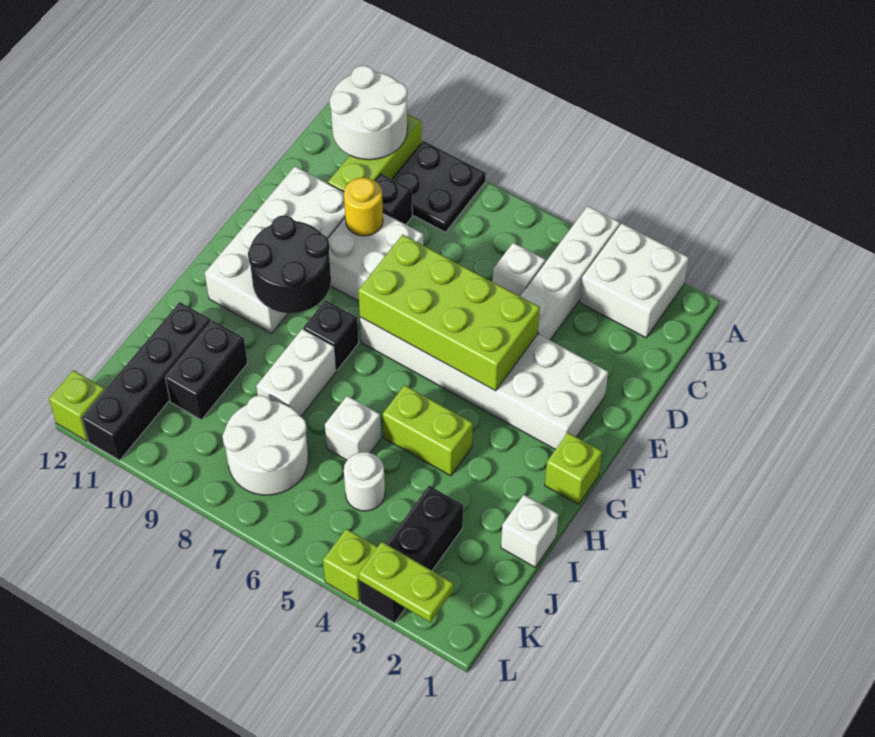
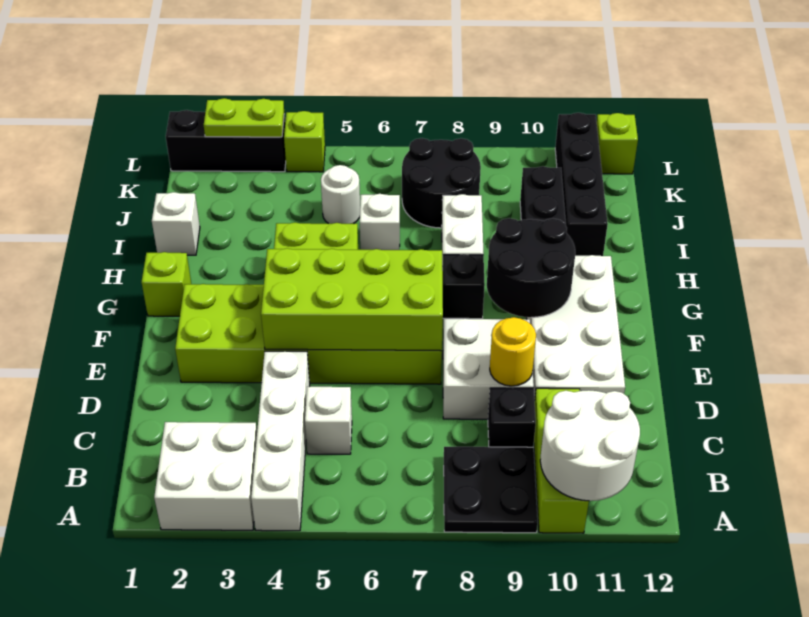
white brick E2:F7 level 1 -> lime brick E2:F7 level 1
black brick J3:L3 level 1 -> black brick L1:L3 level 1
white round brick J7:K8 level 1 -> black round brick J7:K8 level 1

